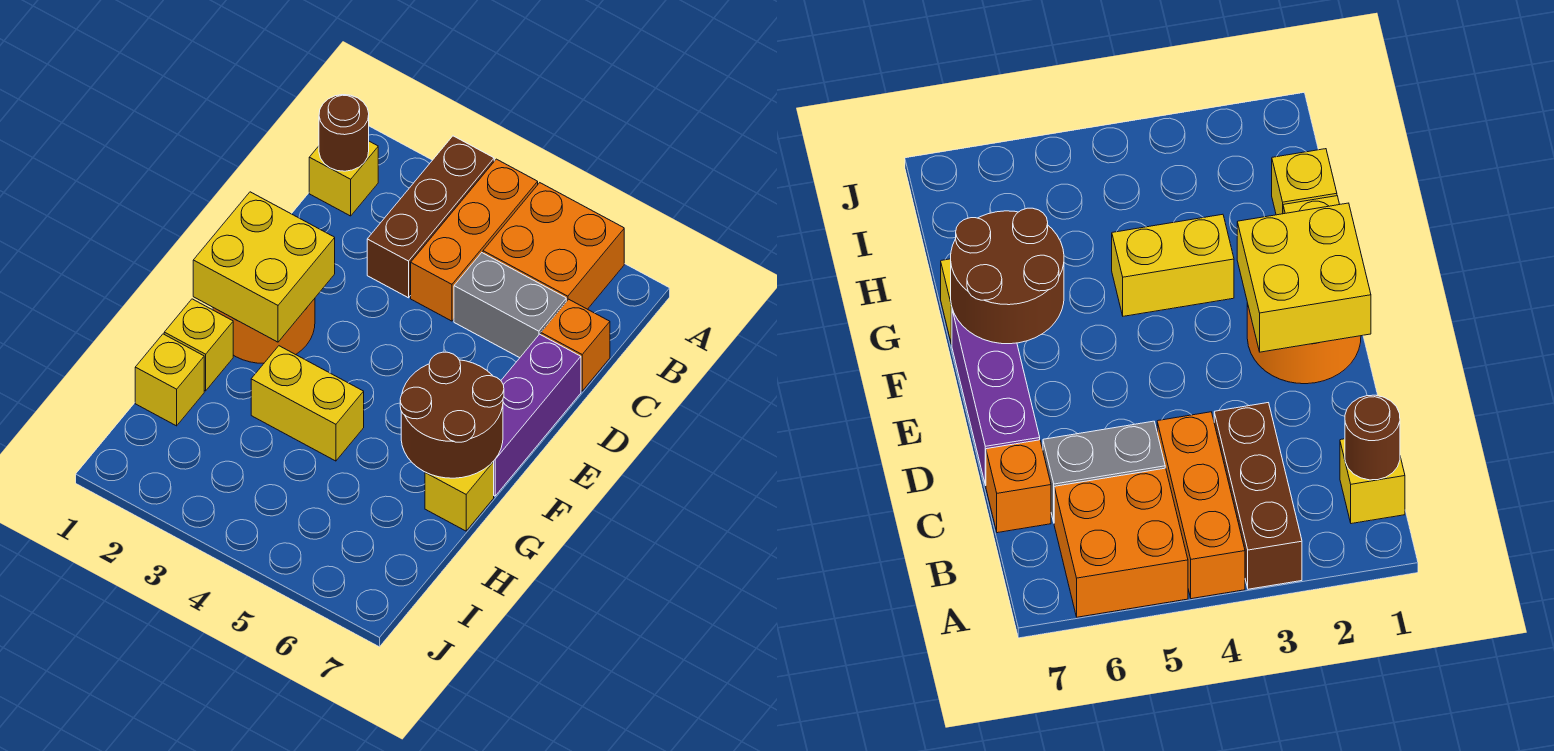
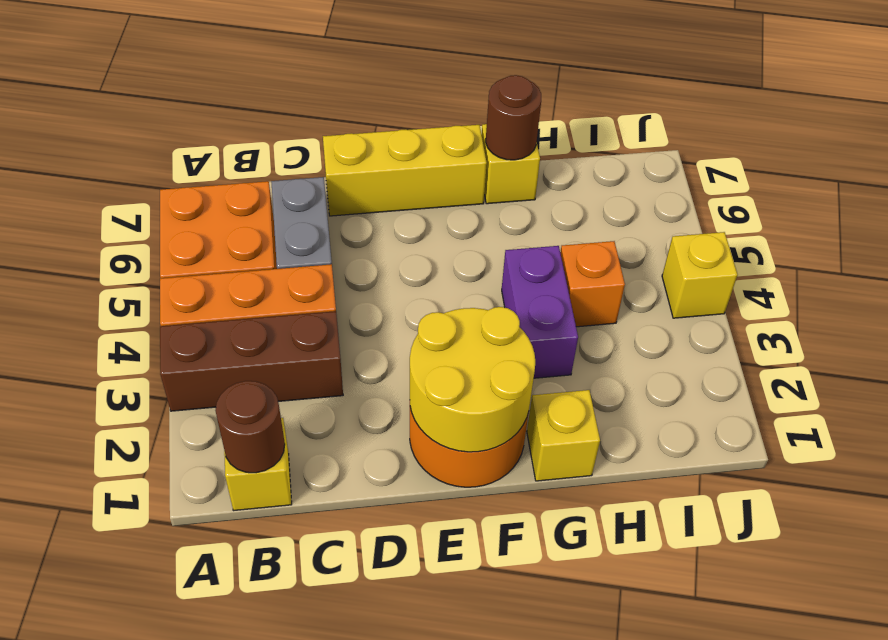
orange brick C7 level 1 -> orange brick H4 level 1
purple brick D7:F7 level 1 -> yellow brick D7:F7 level 1
yellow brick E1:F2 level 2 -> yellow round brick E1:F2 level 2
brown round brick F6:G7 level 2 -> brown round brick G7 level 2
yellow brick G3:G4 level 1 -> purple brick G3:G4 level 1
yellow brick H1 level 1 -> yellow brick J4 level 1

